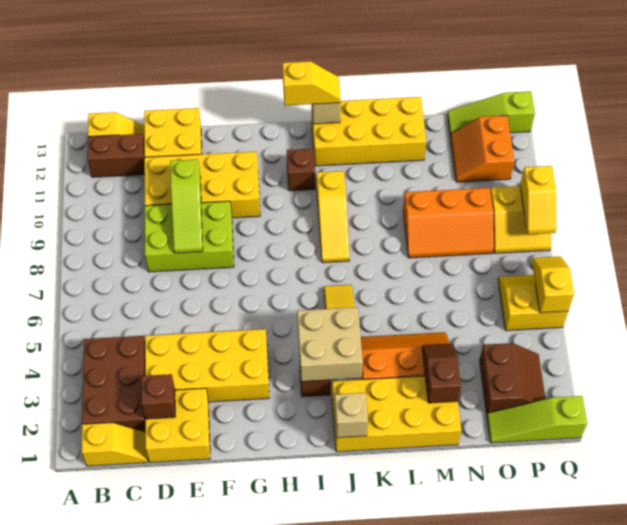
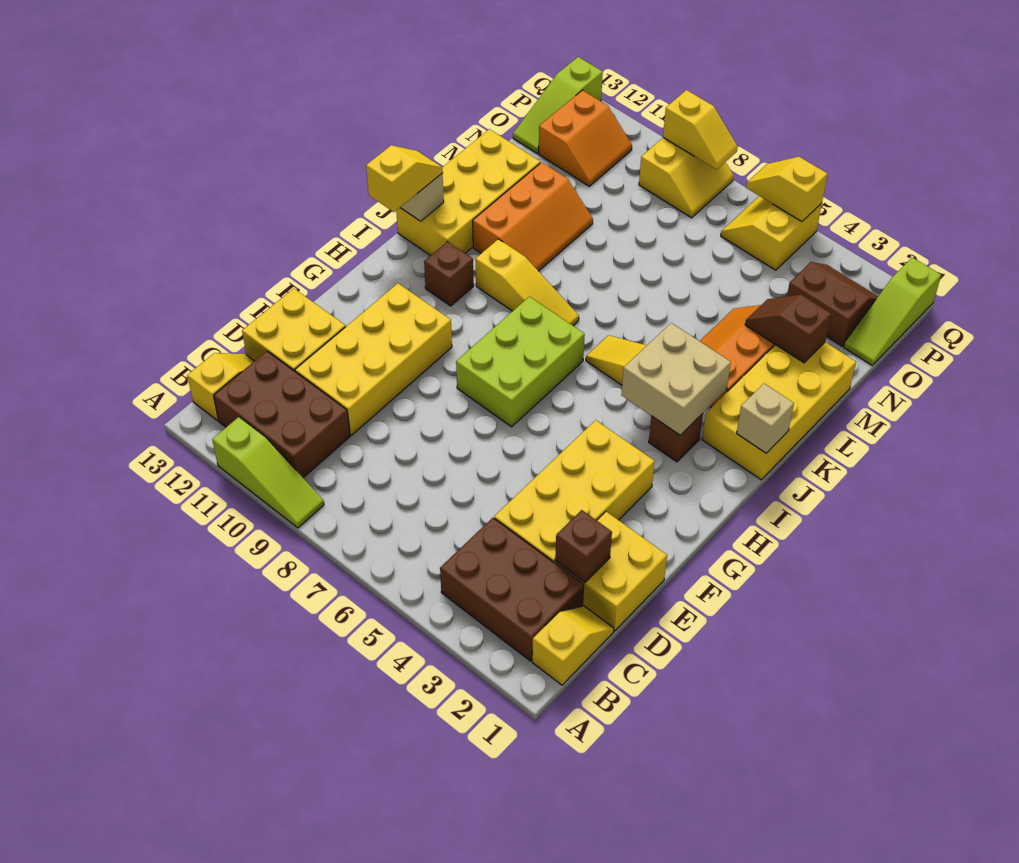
brown brick B12:C12 level 1 -> brown brick B10:C12 level 1
lime brick D8:F9 level 1 -> lime brick G7:I8 level 1
lime slope E8:E10 level 2 top 10 -> lime slope A9:A11 level 1 top 11
orange slope M8:O9 level 1 top 9 -> orange slope K10:M11 level 1 top 11
orange slope O11:P12 level 1 top P -> orange slope O11:P12 level 1 top 12

